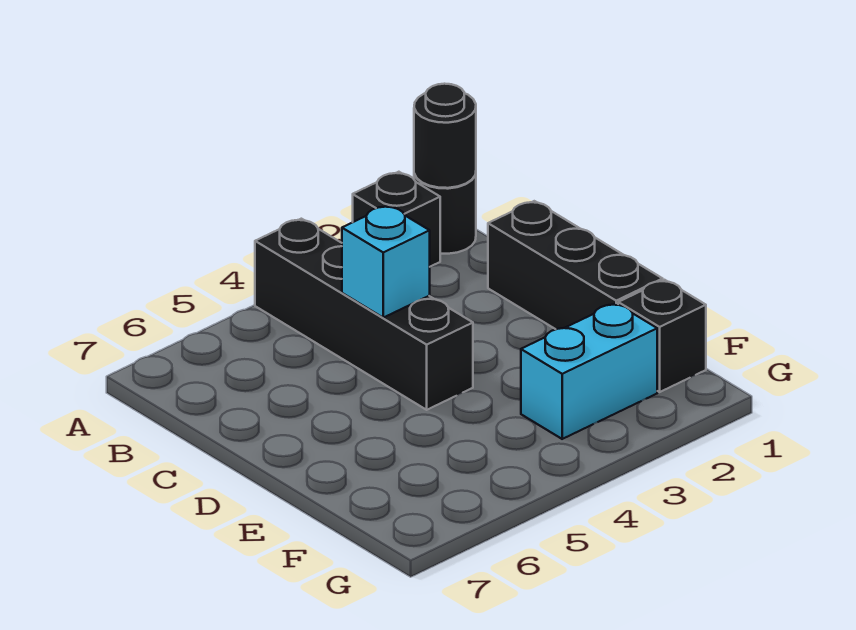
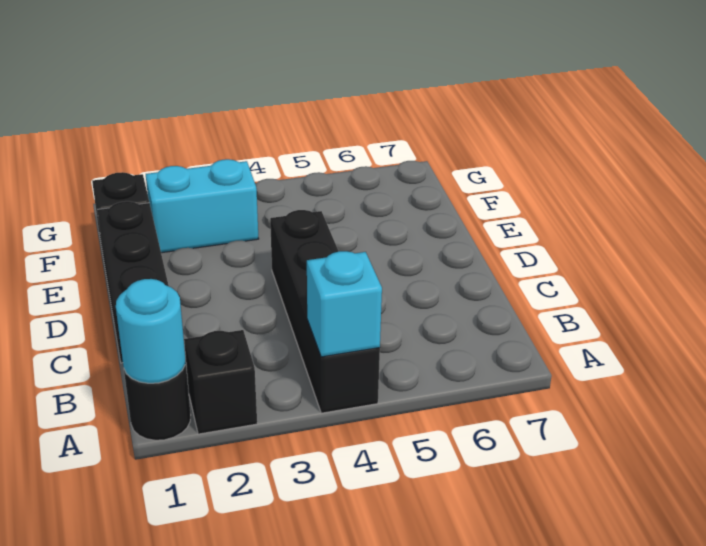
black round brick A1 level 2 -> cyan round brick A1 level 2
cyan brick C4 level 2 -> cyan brick A4 level 2

